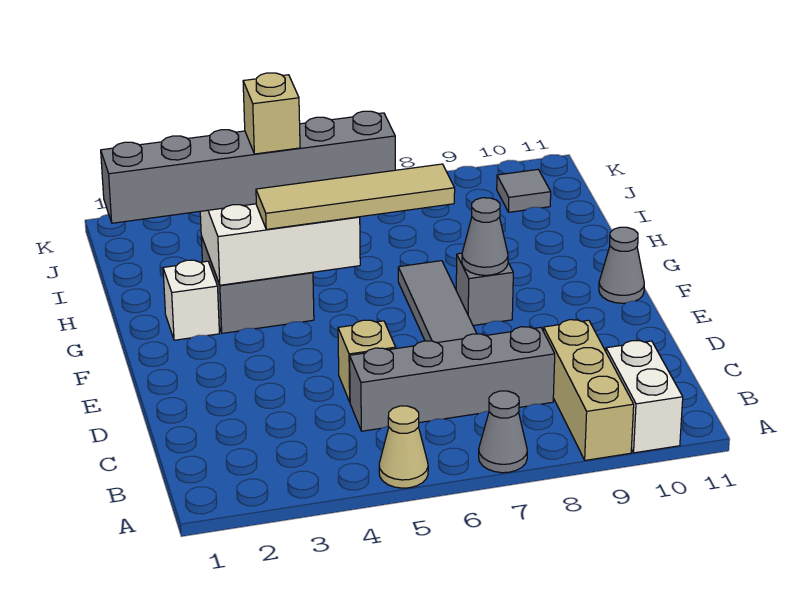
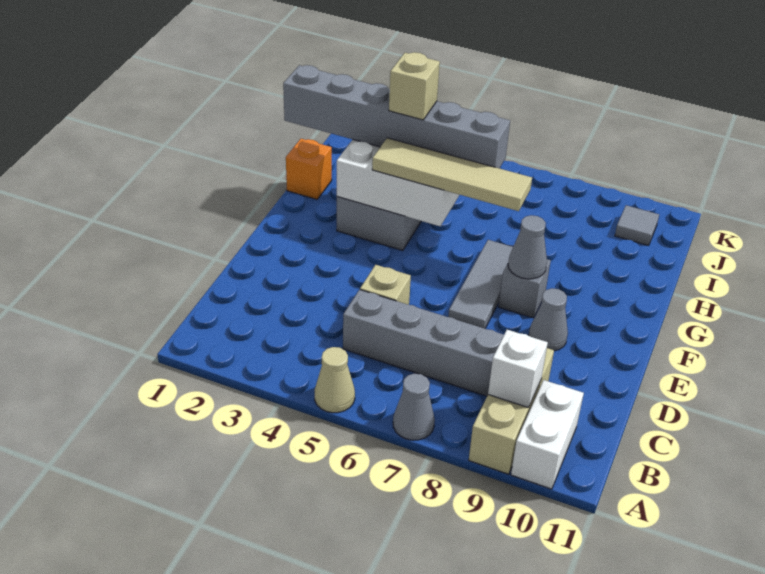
grey cone F11 level 1 -> grey cone E9 level 1
white brick G2 level 1 -> white brick B9 level 2
none -> orange brick H1 level 1

